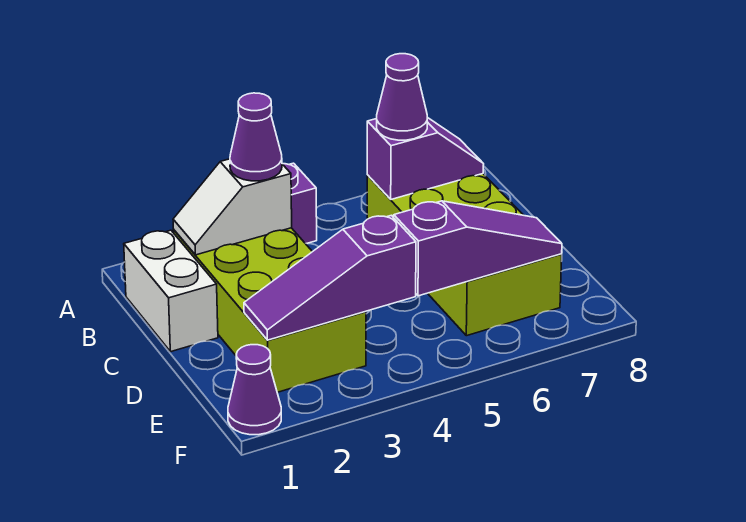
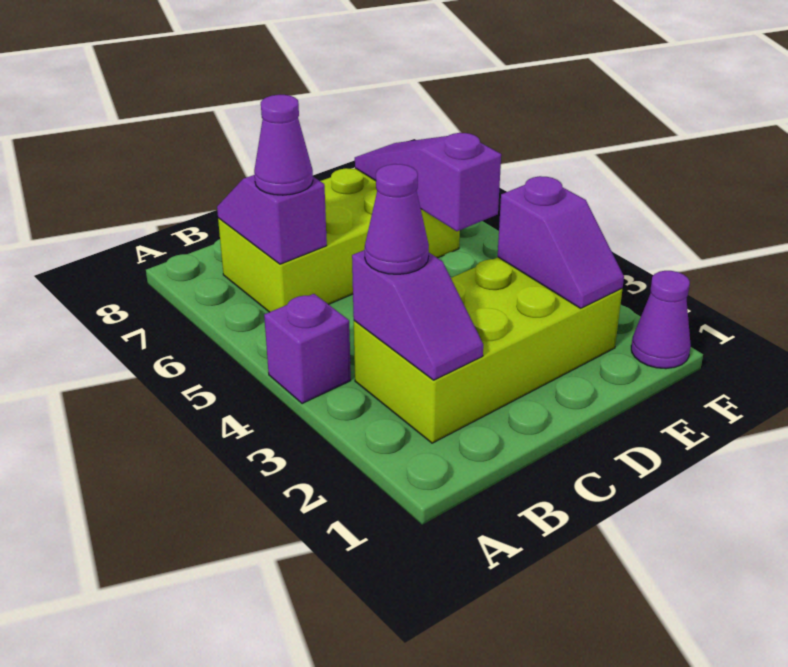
white brick B1:C1 level 1 -> none
white slope B2:B3 level 2 top 3 -> purple slope B2:B3 level 2 top 3
purple slope E2:E4 level 2 top 4 -> purple slope E2:E3 level 2 top 3

